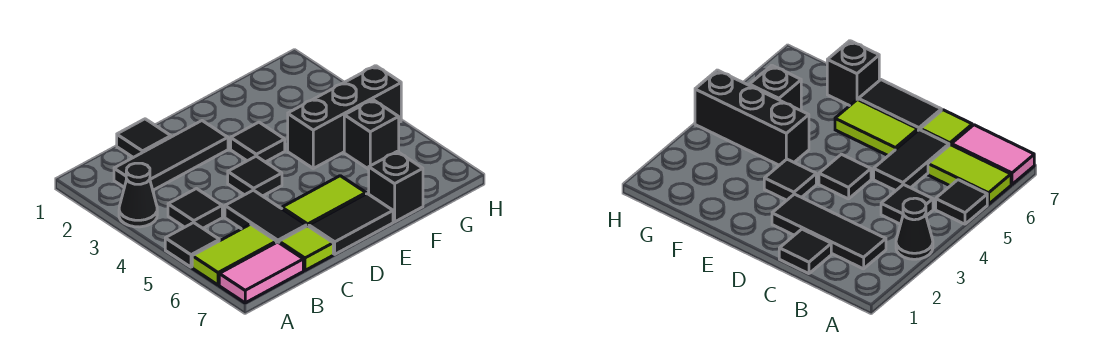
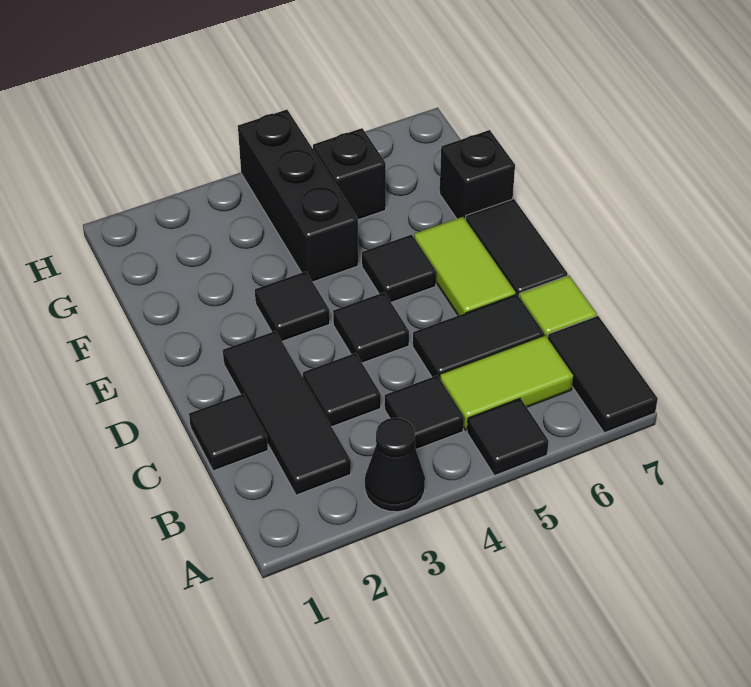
lime tile A6:B6 level 1 -> lime tile B5:B6 level 1
pink tile A7:B7 level 1 -> black tile A7:B7 level 1
none -> black tile C3 level 1
none -> black tile E5 level 1

